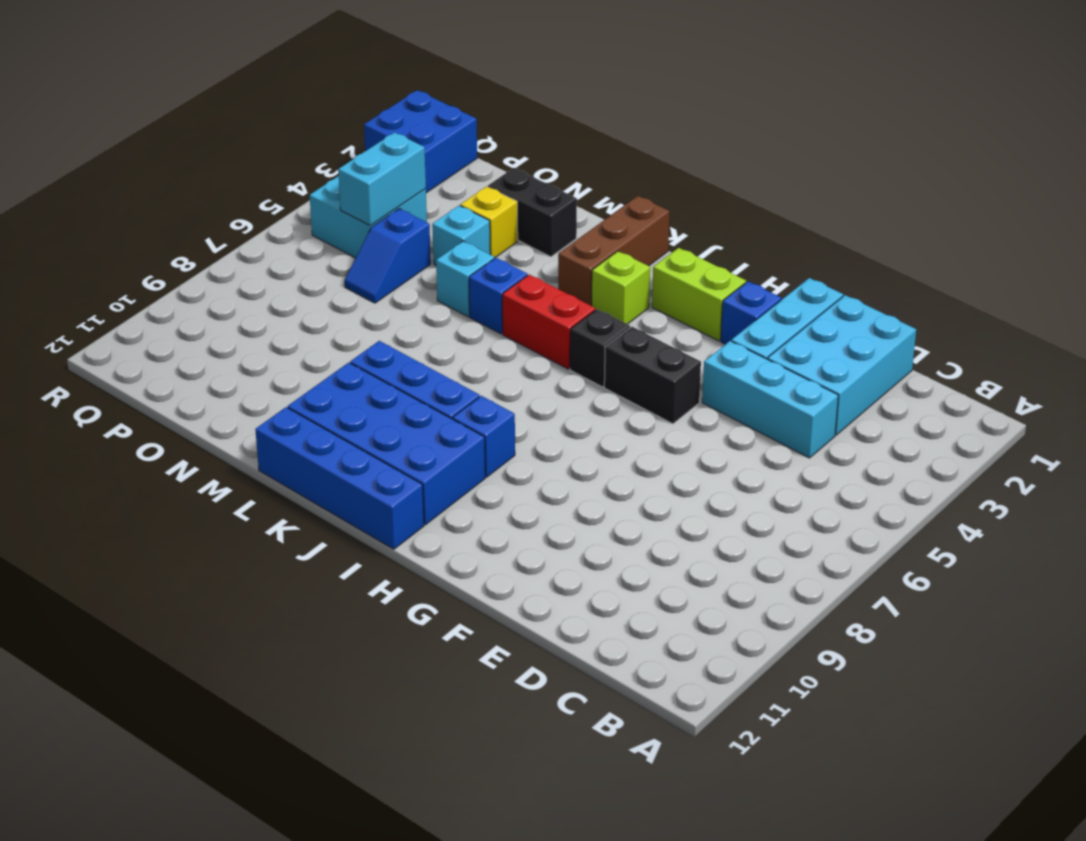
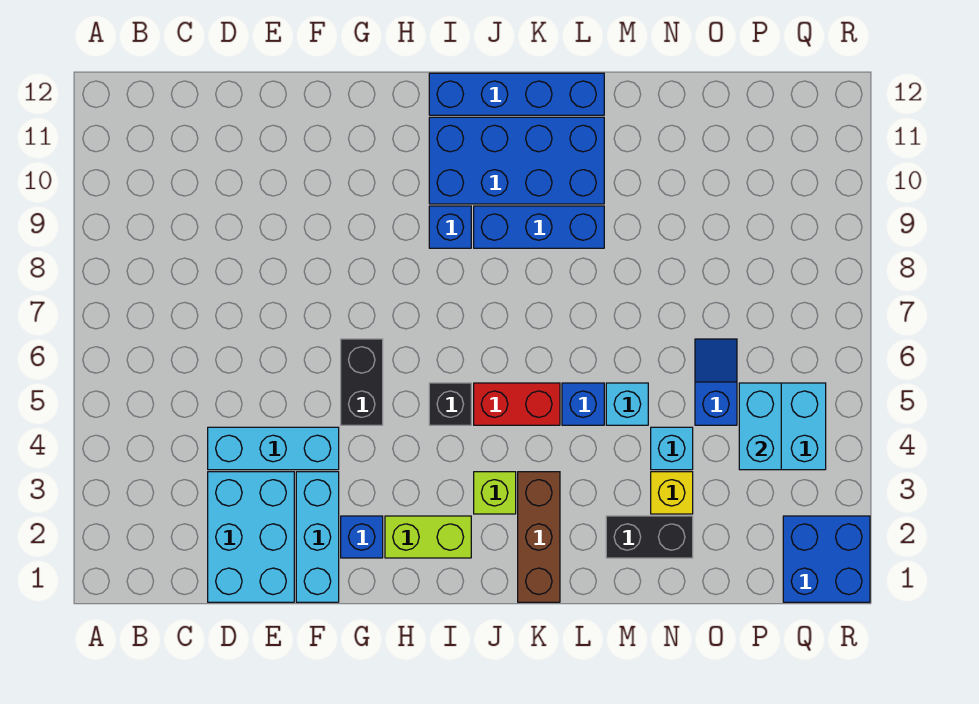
black brick G5:H5 level 1 -> black brick G5:G6 level 1

